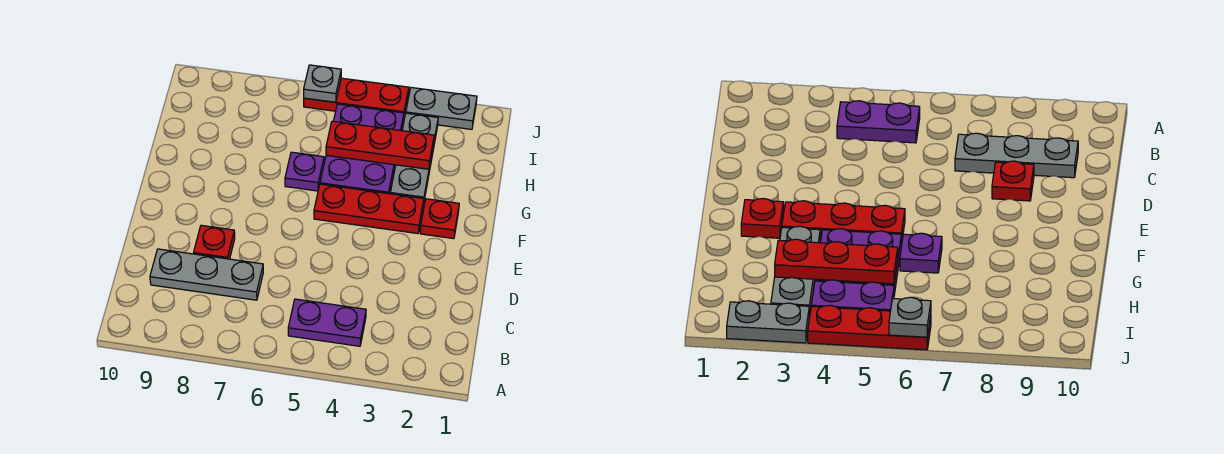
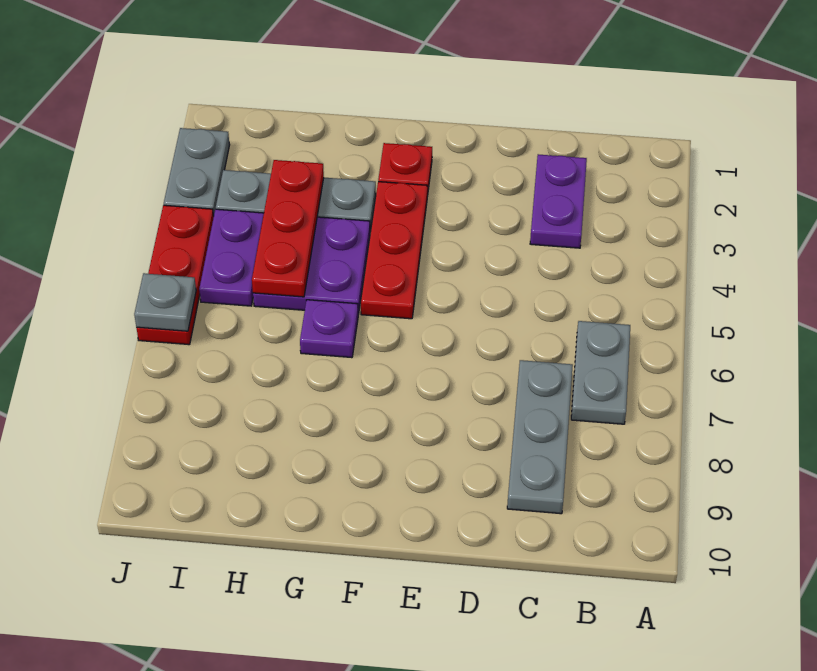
purple plate B4:B5 level 1 -> purple plate C2:C3 level 1
none -> grey plate B6:B7 level 1
red plate D8 level 1 -> none

